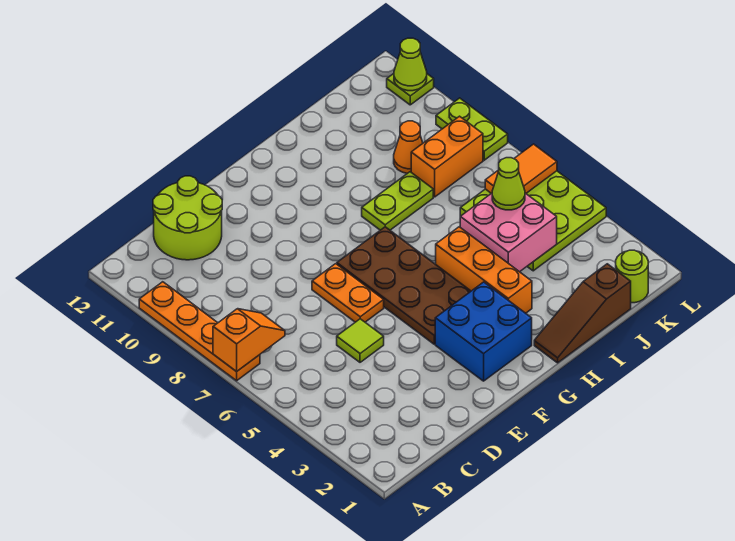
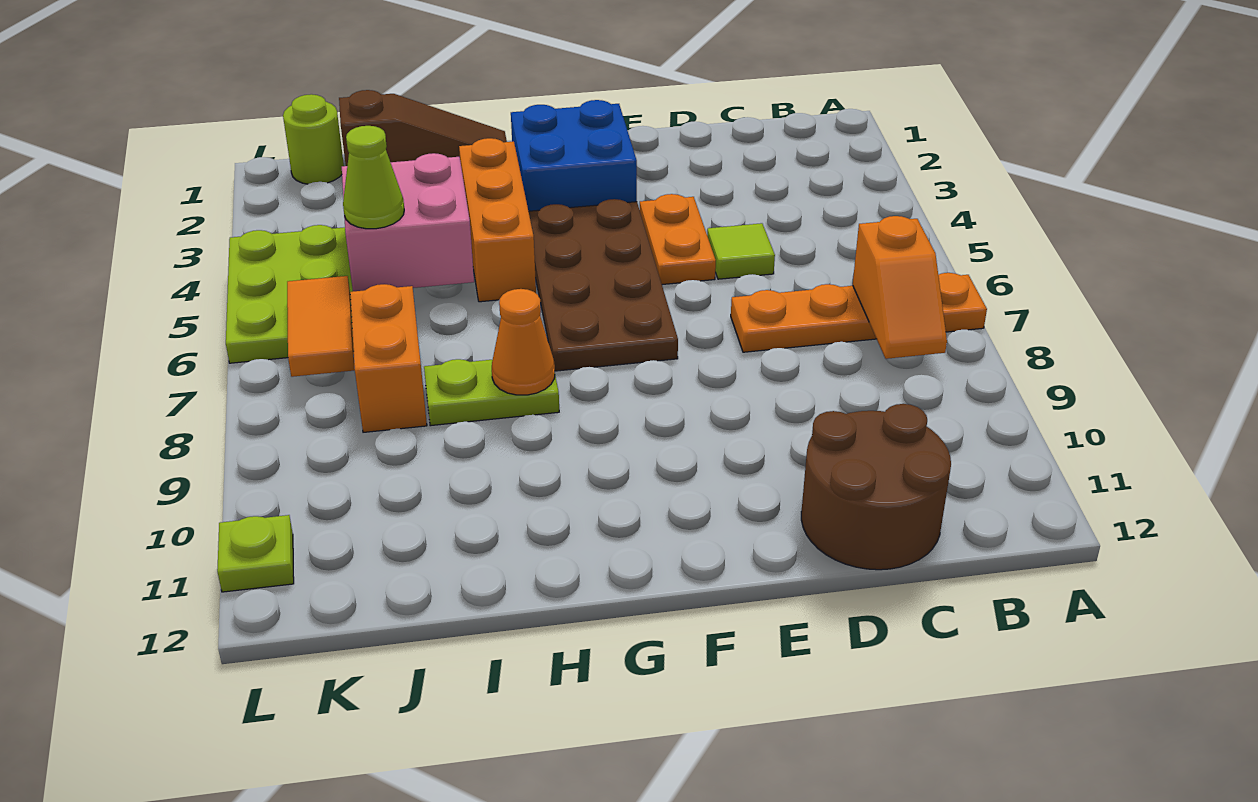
orange plate A7:A10 level 1 -> orange plate A7:D7 level 1
orange slope A7:B7 level 2 top A -> orange slope B7:B8 level 2 top 7
lime round brick C11:D12 level 1 -> brown round brick C11:D12 level 1
orange plate E6:E7 level 1 -> orange plate E4:E5 level 1
orange brick J8:K8 level 1 -> orange brick J7:J8 level 1
orange cone J9 level 1 -> orange cone H8 level 2
orange tile K6:L6 level 2 -> orange tile K6:K7 level 2
lime plate L8:L9 level 1 -> none
lime cone L11 level 2 -> none

